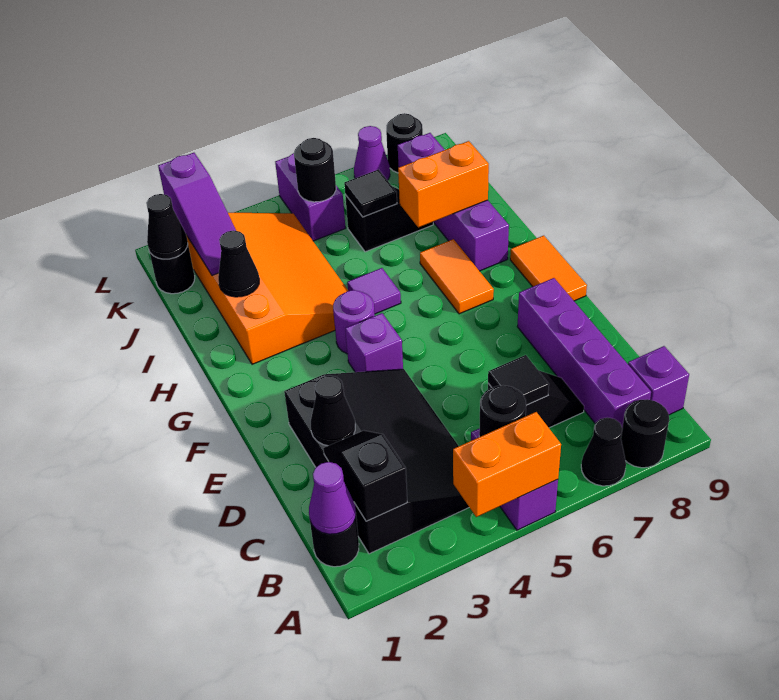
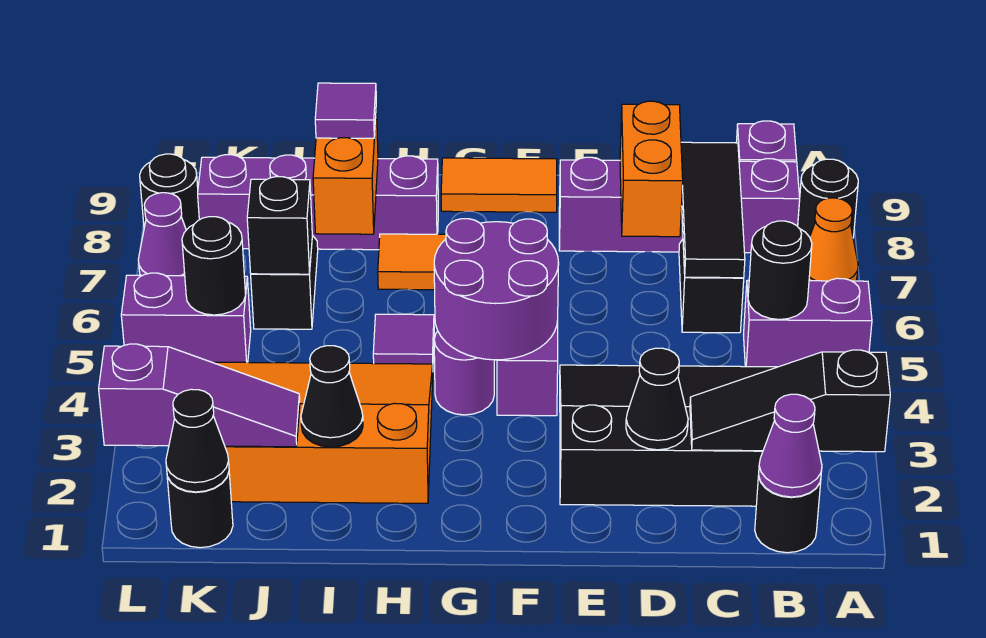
orange brick A4:A5 level 2 -> orange brick D7:D8 level 2
black cone A7 level 1 -> orange cone A7 level 1
black slope B2:C2 level 2 top B -> black slope A2:C2 level 2 top A
black tile C6 level 2 -> black tile C6:C8 level 2
none -> purple round brick F4:G5 level 2
none -> purple tile I8 level 3
black tile J6 level 2 -> black brick J6 level 2

